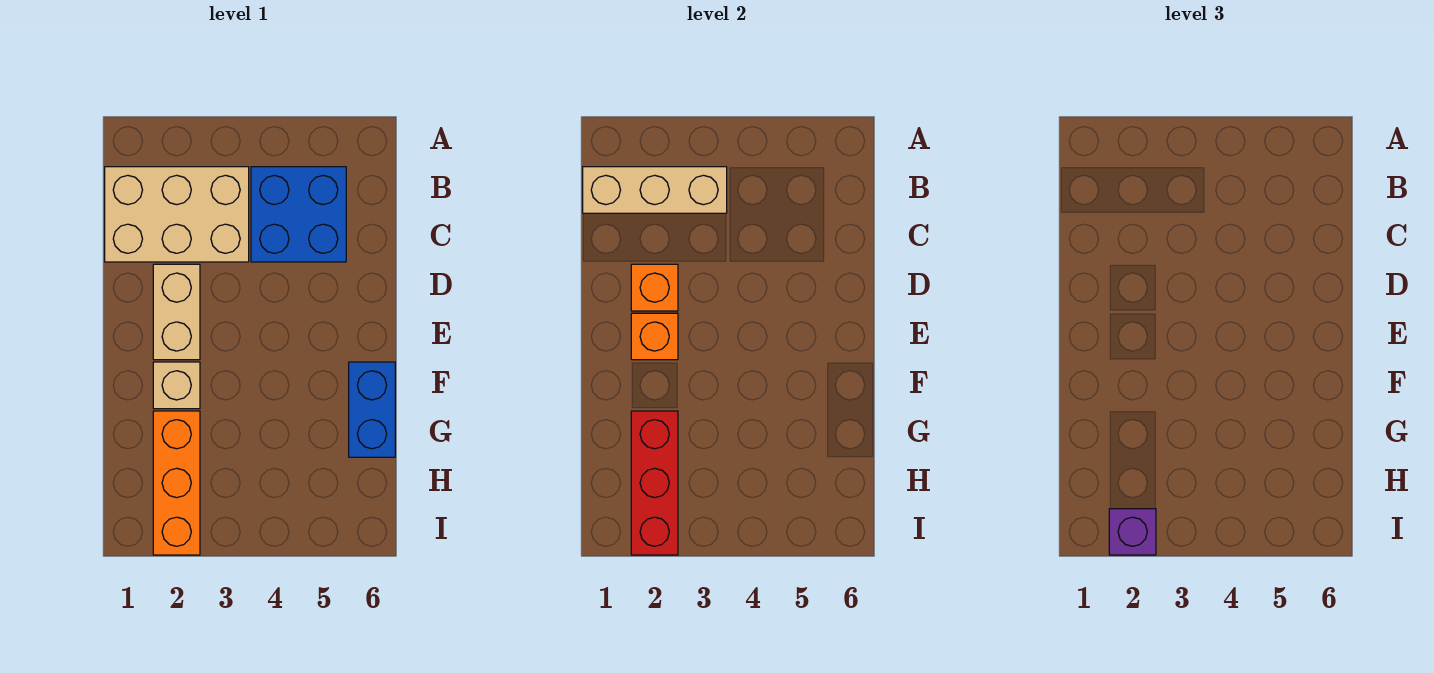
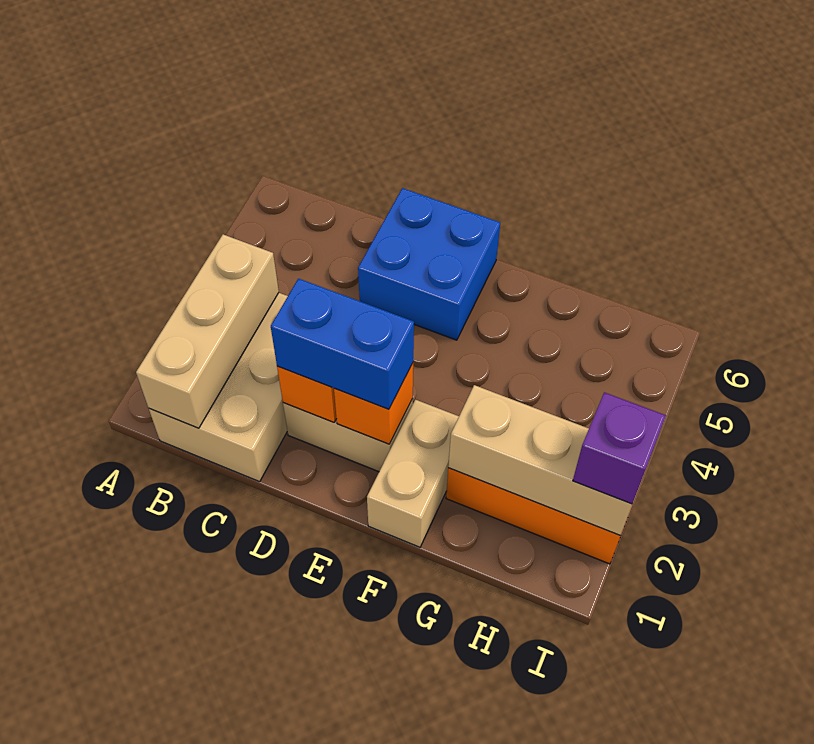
blue brick B4:C5 level 1 -> blue brick D5:E6 level 1
tan brick F2 level 1 -> tan brick F1:F2 level 1
blue brick F6:G6 level 1 -> blue brick D2:E2 level 3
red brick G2:I2 level 2 -> tan brick G2:I2 level 2

